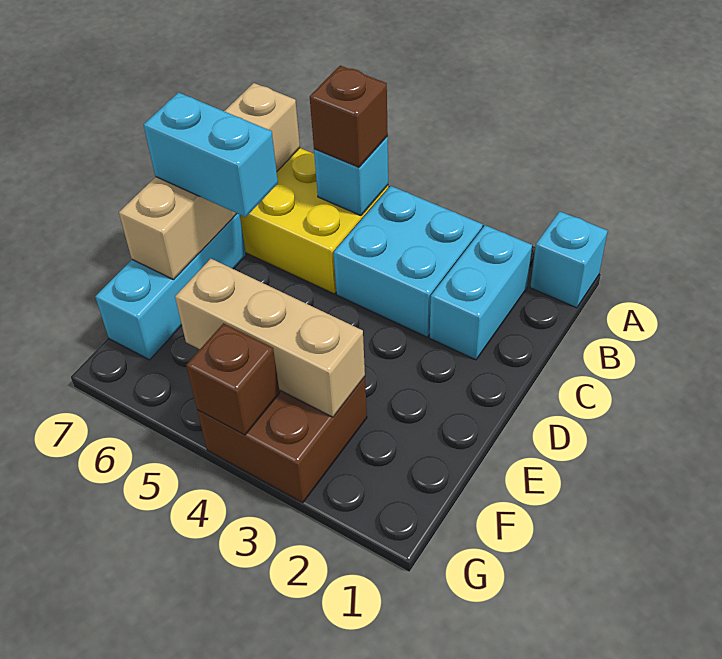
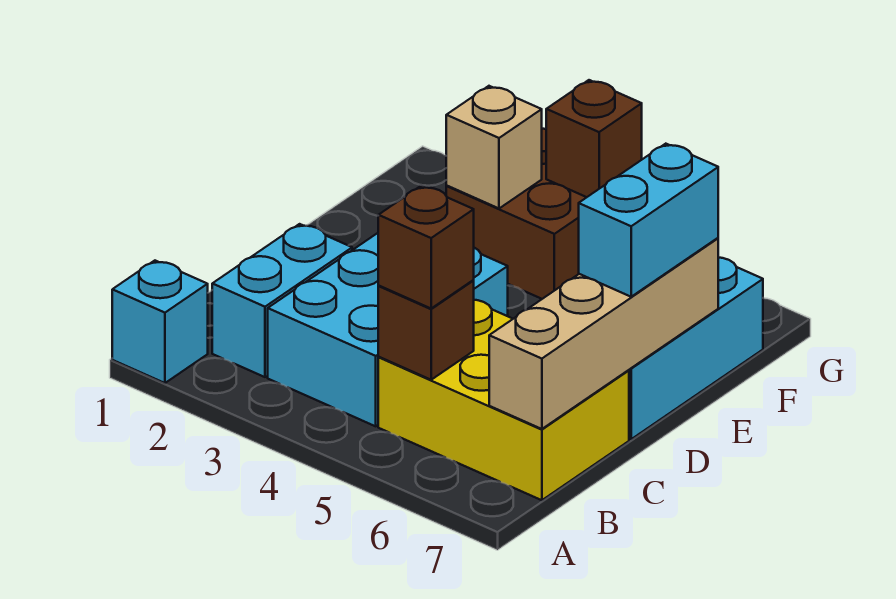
cyan brick B3:C4 level 1 -> cyan brick B3:D4 level 1
cyan brick B5 level 2 -> brown brick B5 level 2
cyan brick D6:D7 level 3 -> cyan brick D7:E7 level 3
tan brick F3:F5 level 2 -> tan brick F3 level 2

